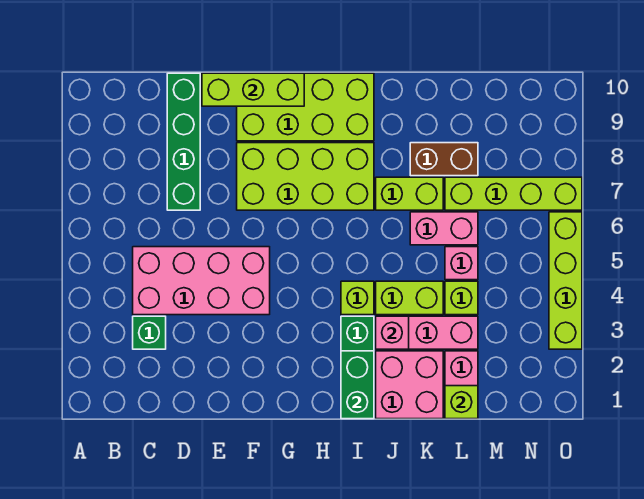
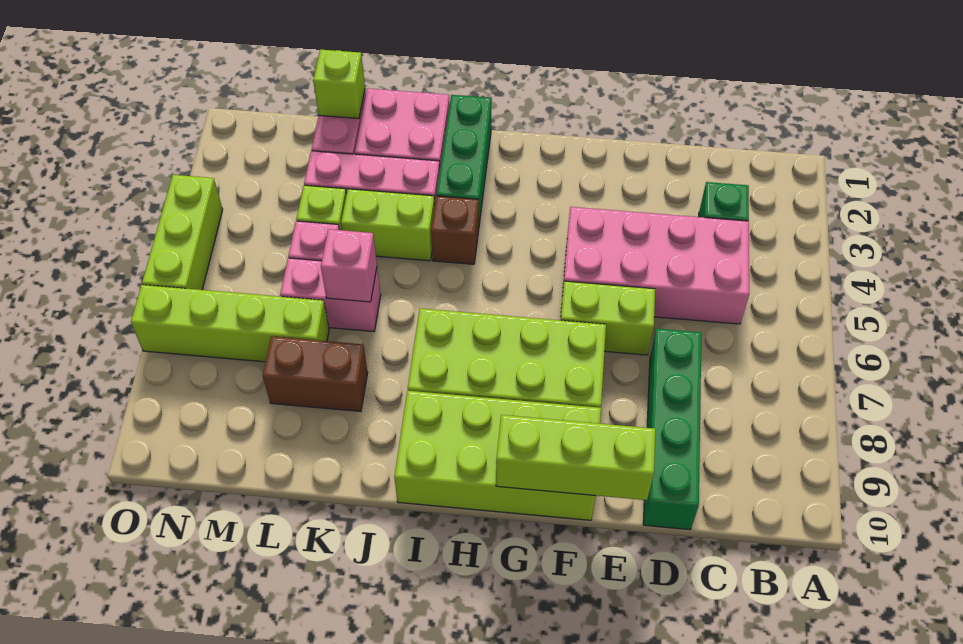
green brick I1:I2 level 2 -> none
lime brick I4 level 1 -> brown brick I4 level 1
pink brick J3 level 2 -> pink brick K6 level 2
lime brick J7:K7 level 1 -> lime brick E6:F6 level 1
lime brick O3:O6 level 1 -> lime brick O4:O6 level 1

